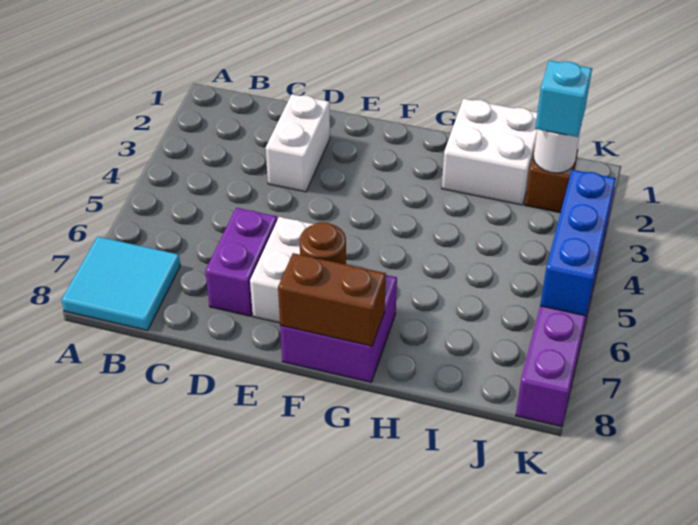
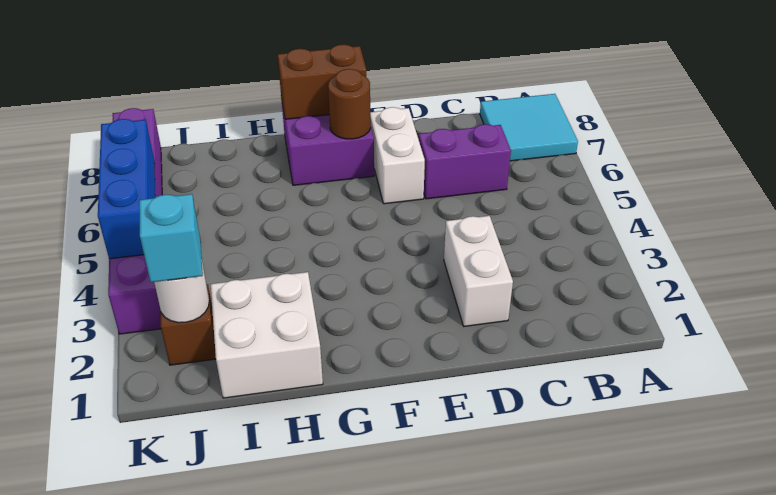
purple brick D6:D7 level 1 -> purple brick C6:D6 level 1

